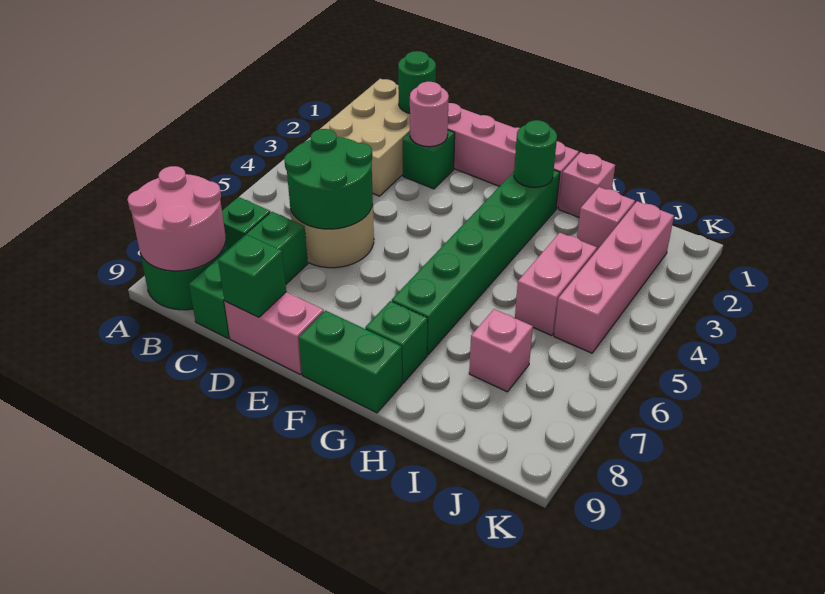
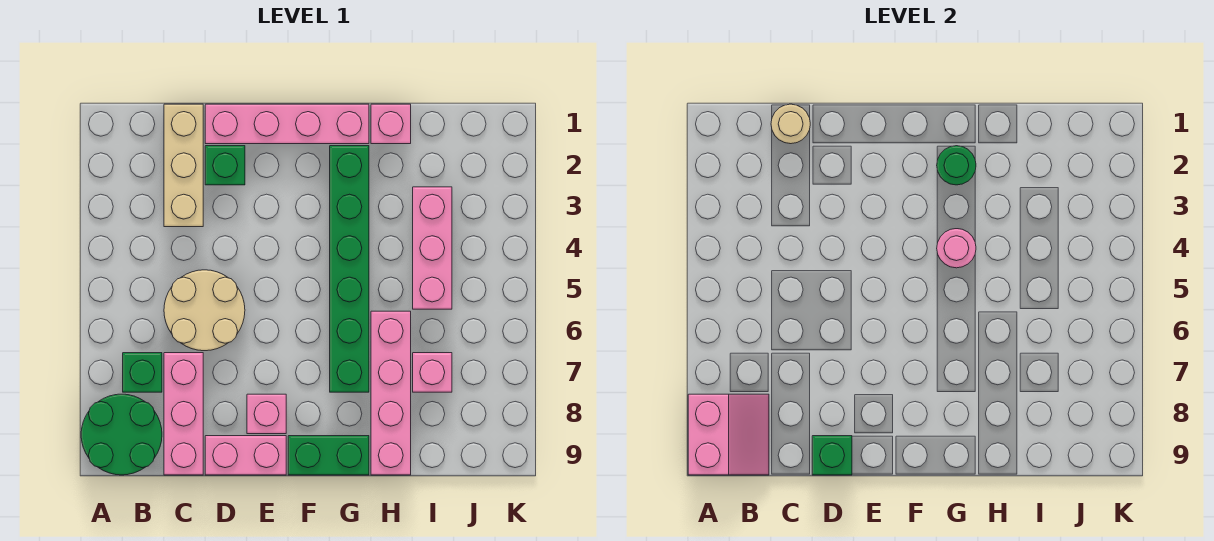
pink round brick A8:B9 level 2 -> pink slope A8:B9 level 2 top A
tan brick B1:C3 level 1 -> tan brick C1:C3 level 1
green round brick C1 level 2 -> tan round brick C1 level 2
green round brick C5:D6 level 2 -> none
green brick C7:C9 level 1 -> pink brick C7:C9 level 1
pink round brick D2 level 2 -> pink round brick G4 level 2
green brick G8 level 1 -> none
pink brick I2 level 1 -> pink brick E8 level 1
pink brick I4:I5 level 1 -> pink brick I3:I5 level 1
pink brick J2:J5 level 1 -> pink brick H6:H9 level 1

